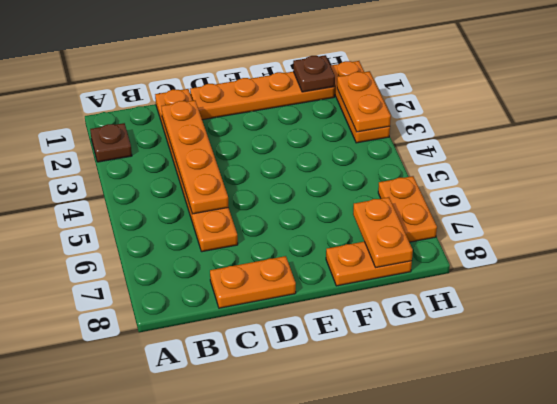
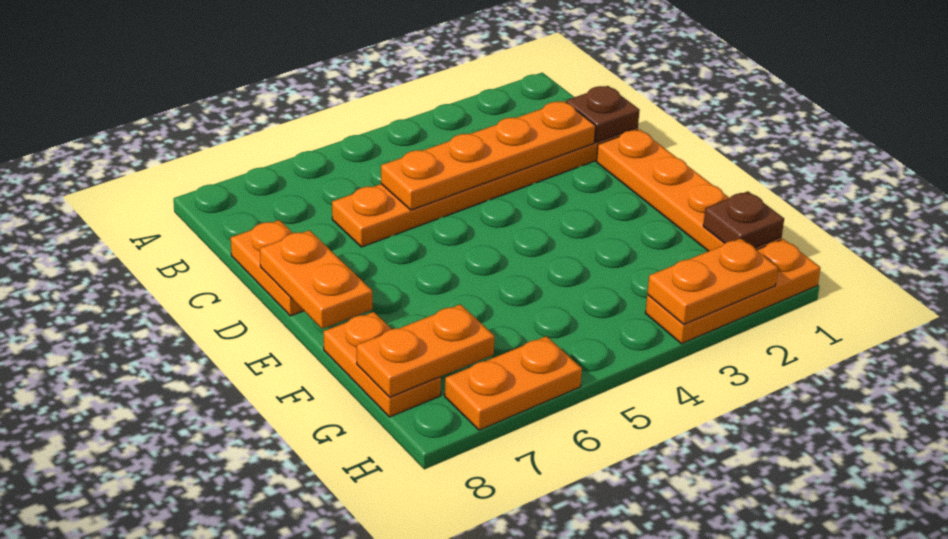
brown plate A2 level 1 -> brown plate C1 level 2
none -> orange plate D8:E8 level 2

